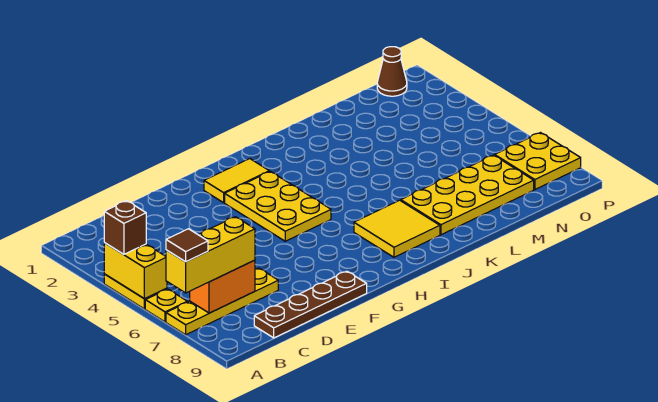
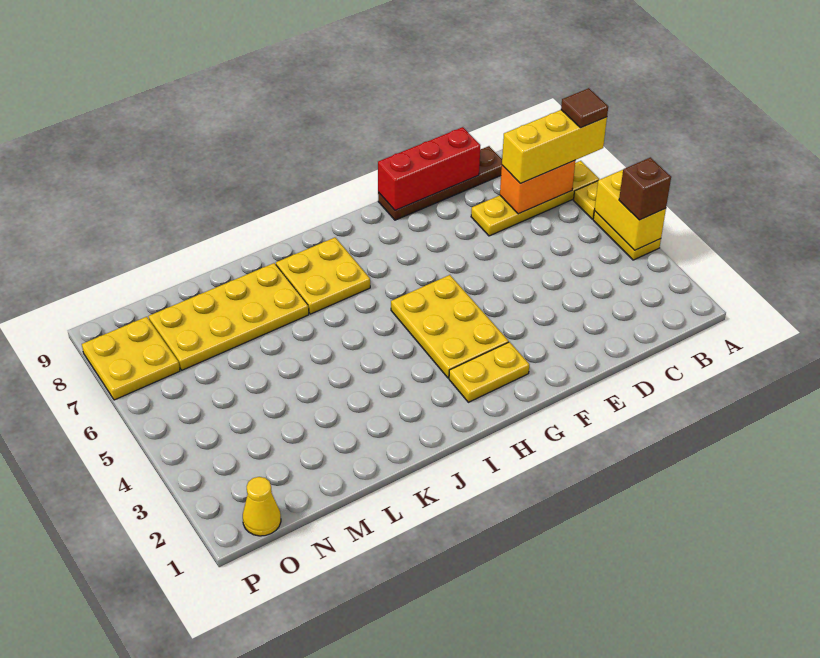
none -> red brick D9:F9 level 2
yellow tile G2:H2 level 1 -> yellow plate G2:H2 level 1
yellow tile I7:J8 level 1 -> yellow plate I7:J8 level 1
brown cone O1 level 1 -> yellow cone O1 level 1

